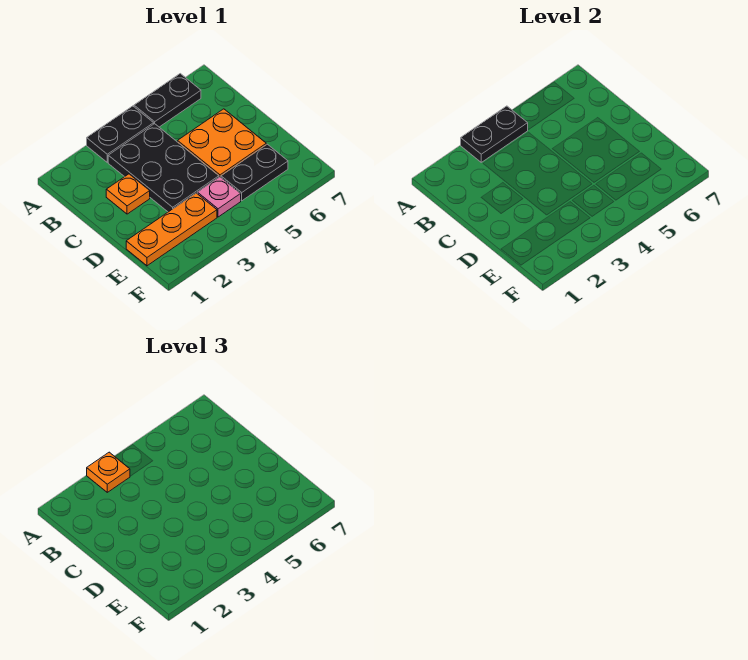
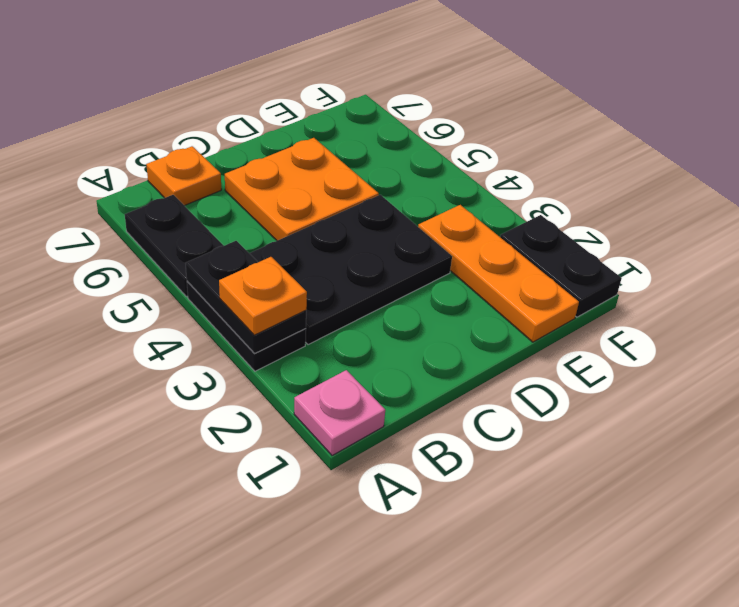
orange plate C2 level 1 -> orange plate B7 level 1
pink plate E4 level 1 -> pink plate A1 level 1
black plate E5:E6 level 1 -> black plate F1:F2 level 1

